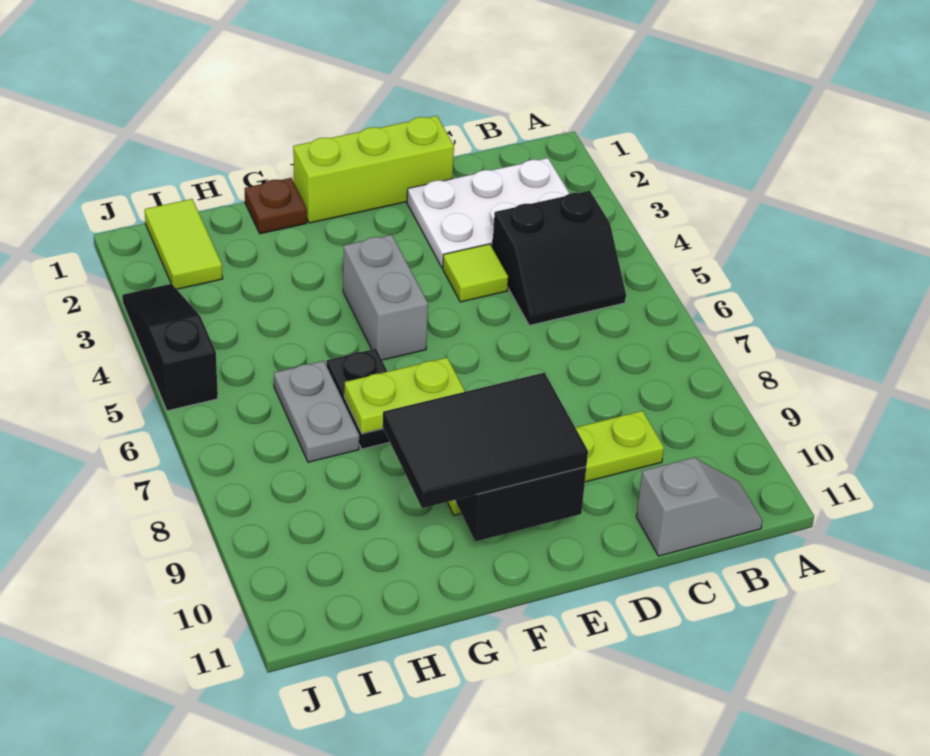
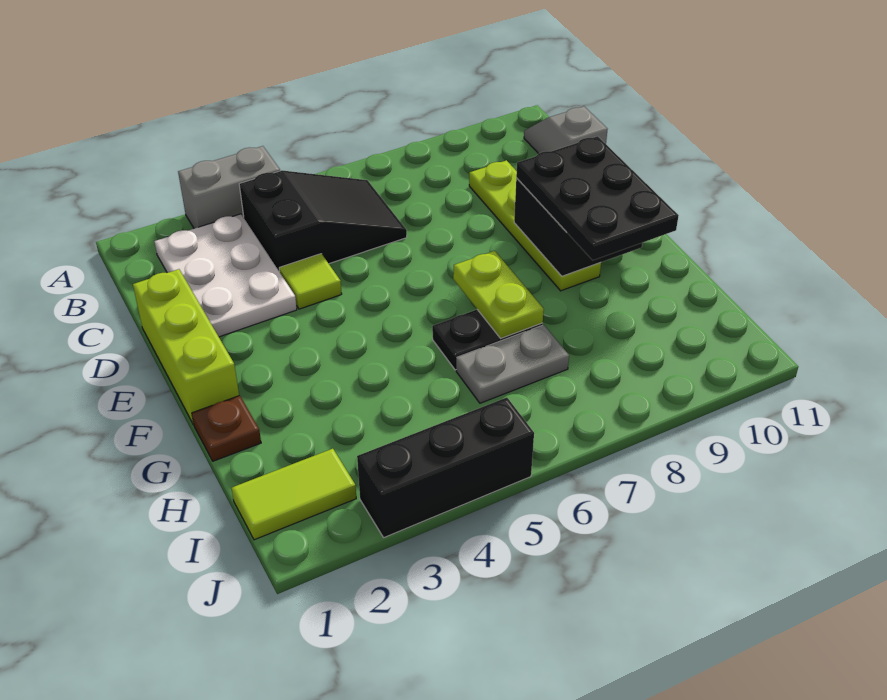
black slope B4:C5 level 1 top 4 -> black slope B4:C6 level 1 top 4
black tile E9:G10 level 3 -> black plate E9:G10 level 3
grey brick F4:F5 level 1 -> grey brick A3:A4 level 1
black slope J3:J5 level 1 top 5 -> black brick J3:J5 level 1

